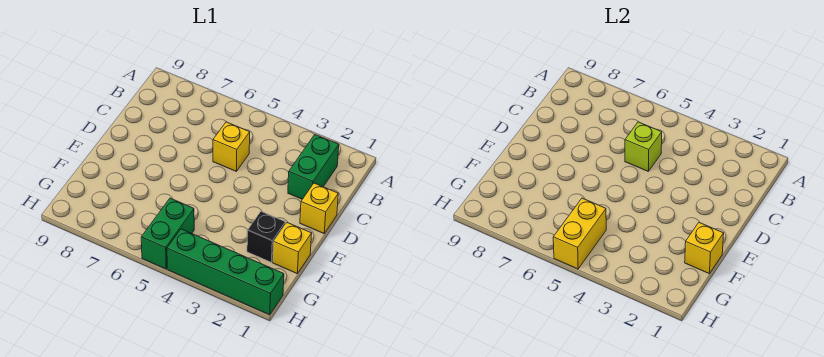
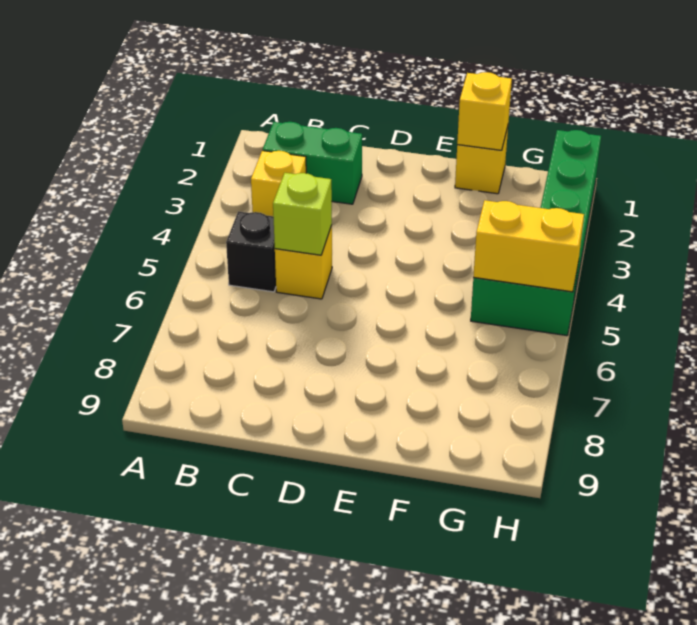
yellow brick D1 level 1 -> yellow brick B3 level 1
black brick F2 level 1 -> black brick B5 level 1

